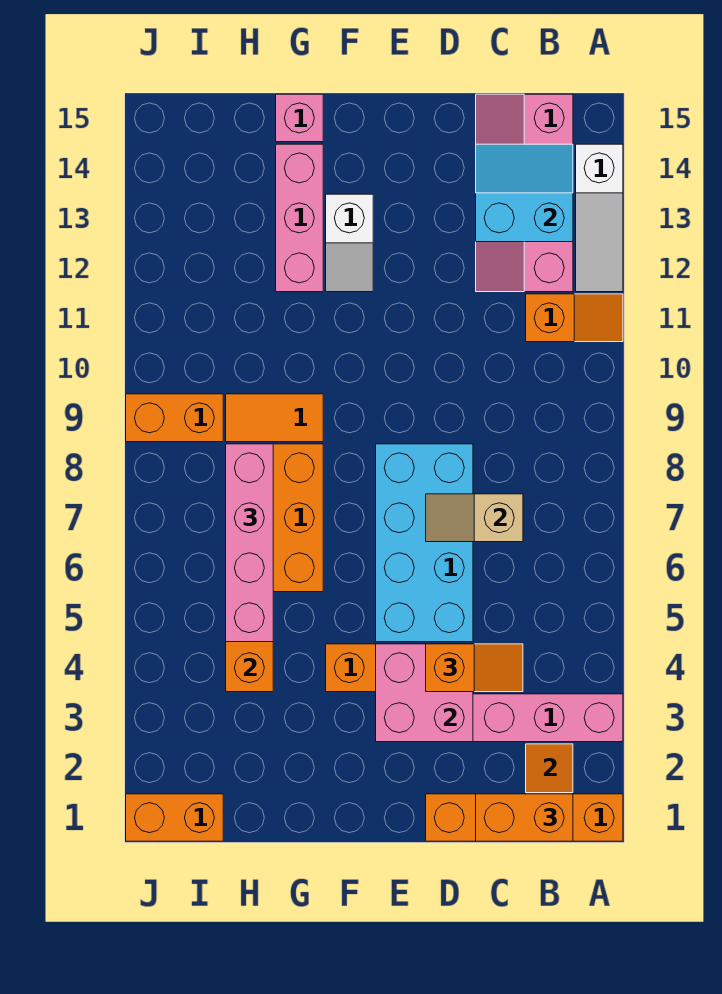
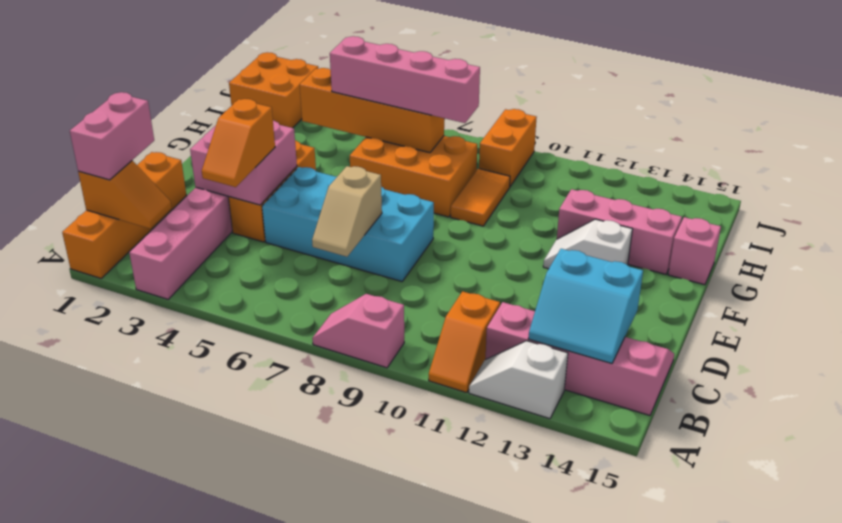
none -> pink slope A8:A9 level 1 top 9
white slope A12:A14 level 1 top 14 -> white slope A12:A13 level 1 top 13
orange brick B1:C1 level 3 -> pink brick B1:C1 level 3
cyan slope B13:C14 level 2 top 13 -> cyan slope B13:C14 level 2 top C
tan slope C7:D7 level 2 top C -> tan slope C7:D7 level 2 top D
orange brick I1:J1 level 1 -> orange brick I1:J2 level 1

